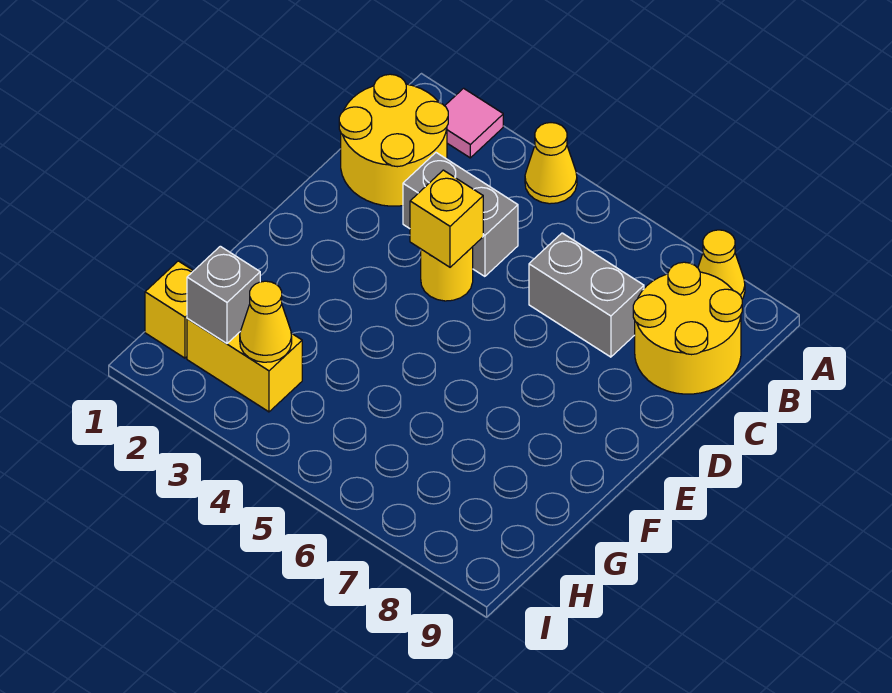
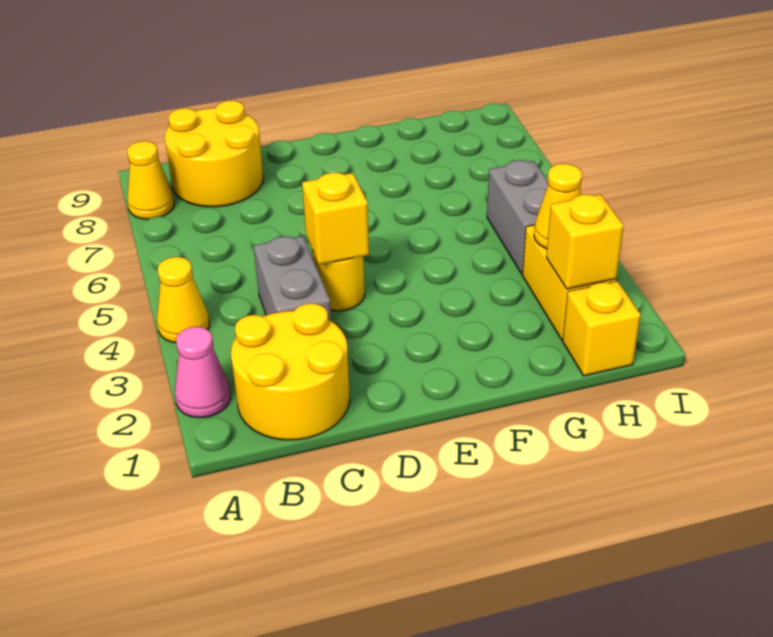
pink tile A2 level 1 -> pink cone A2 level 1
grey brick C6:C7 level 1 -> grey brick H4:H5 level 1
grey brick H2 level 2 -> yellow brick H2 level 2

